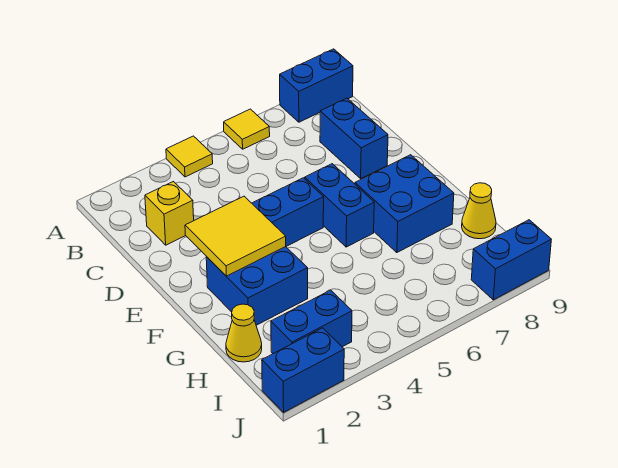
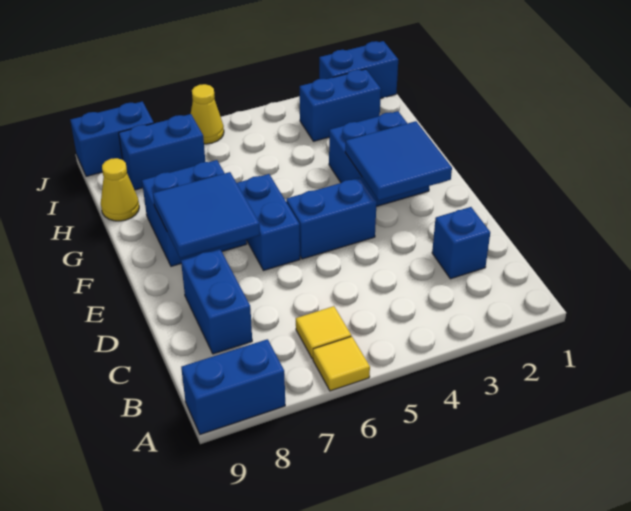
yellow tile A4 level 1 -> yellow tile B6 level 1
yellow brick C2 level 1 -> blue brick C2 level 1
yellow tile E2:F3 level 2 -> blue tile E2:F3 level 2
none -> blue tile E7:F8 level 2
yellow cone H1 level 1 -> yellow cone J6 level 1
none -> blue brick I7:I8 level 1

